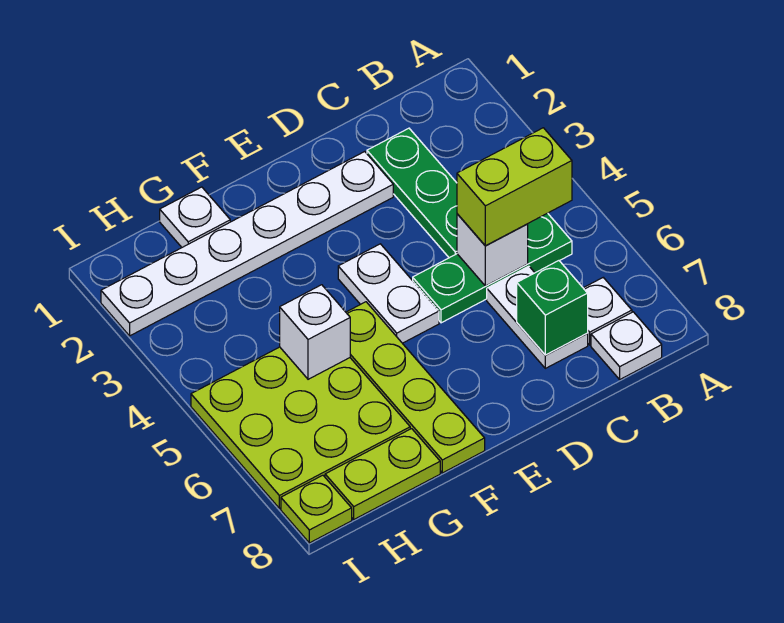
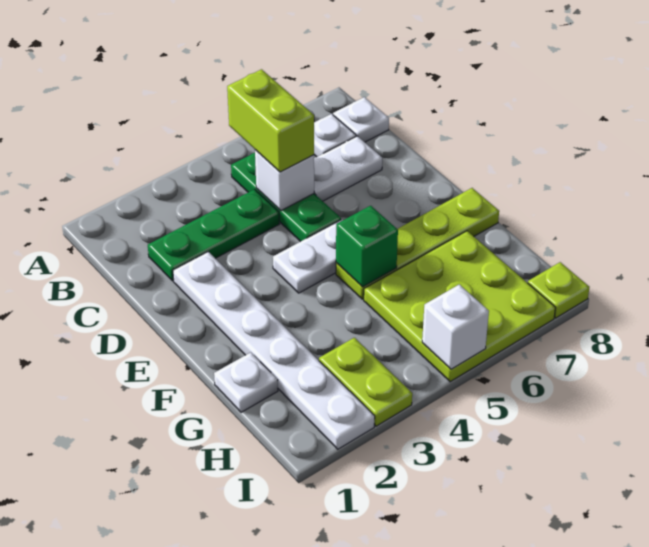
green brick C7 level 2 -> green brick F5 level 2
white brick G5 level 2 -> white brick I5 level 2
lime plate G8:H8 level 1 -> lime plate H3:I3 level 1

